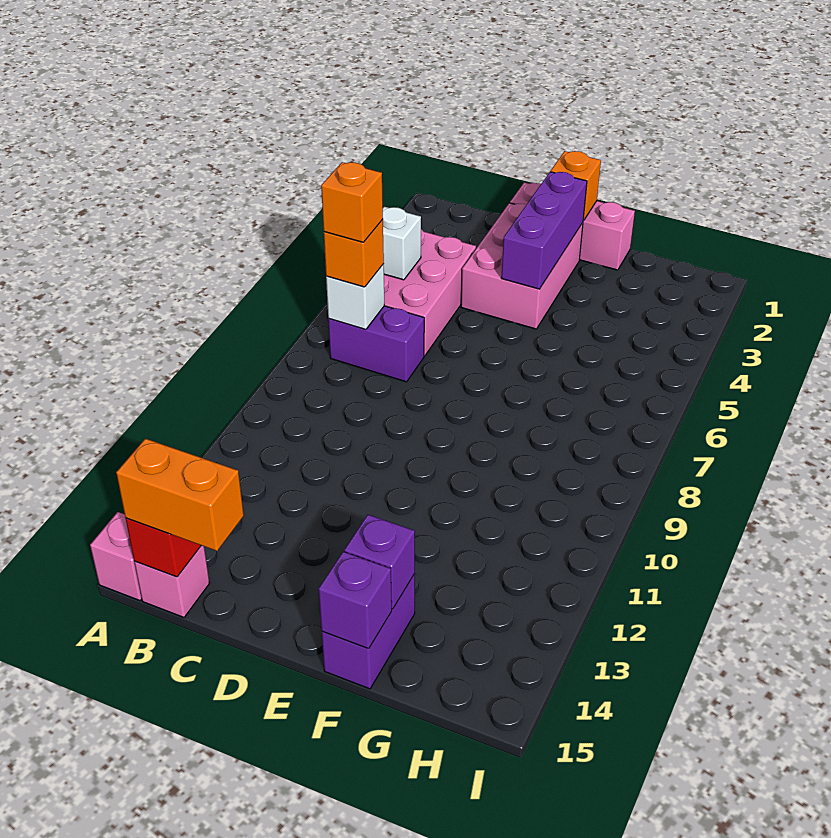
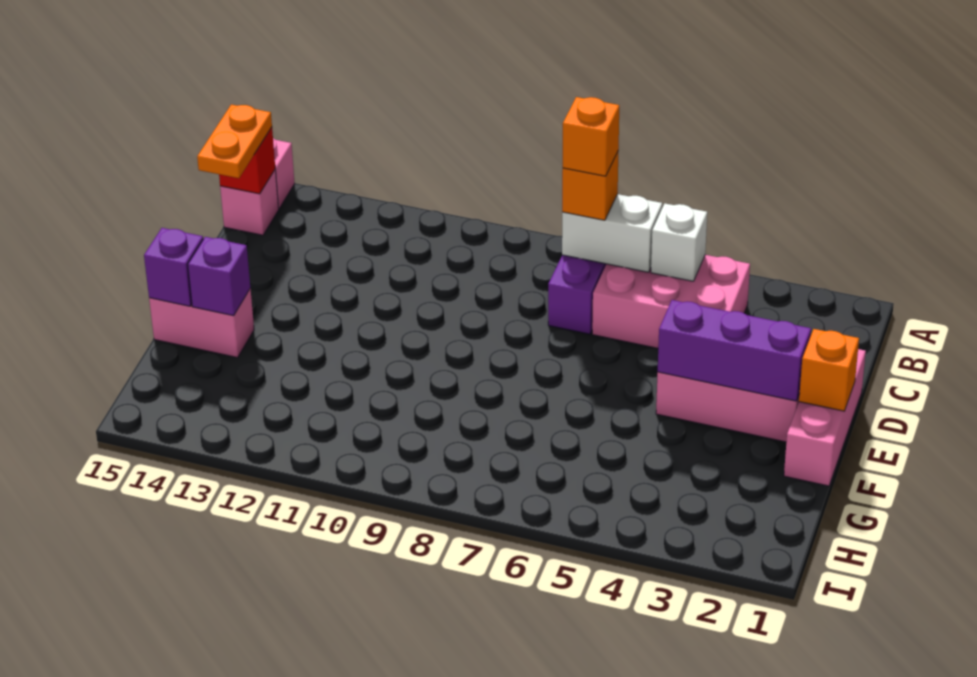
white brick B7 level 2 -> white brick B6:B7 level 2
orange brick B15:C15 level 3 -> orange plate B15:C15 level 3
purple brick F14:F15 level 1 -> pink brick F14:F15 level 1

